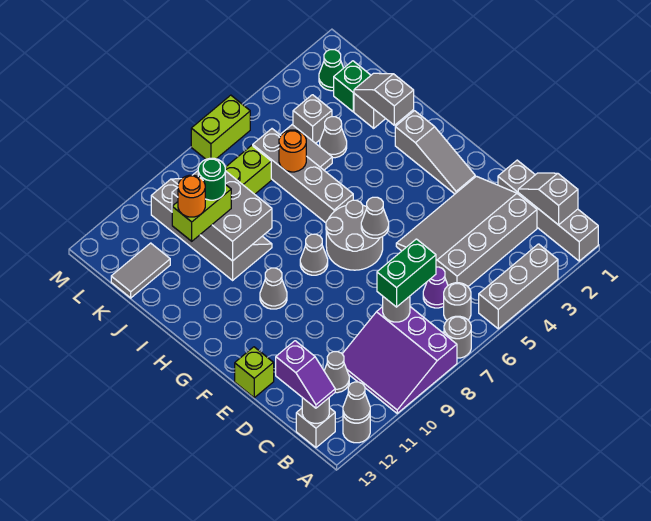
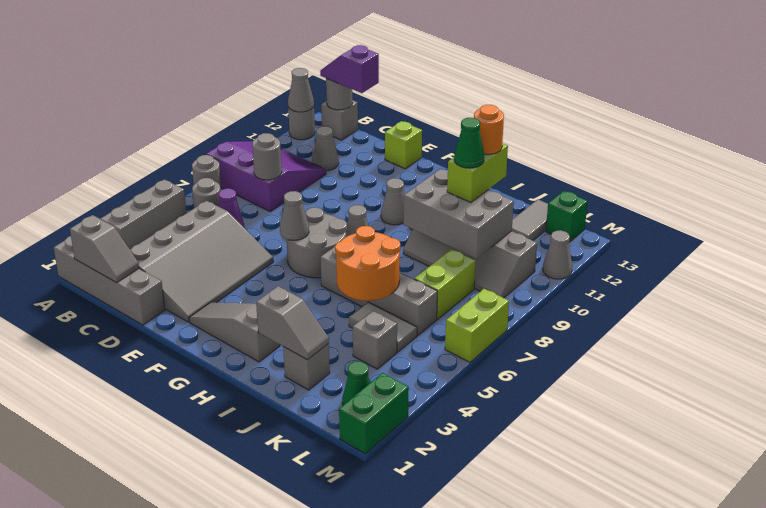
green brick C7:C8 level 3 -> green brick M1:M2 level 1
grey cone J4 level 1 -> grey cone M11 level 1
orange round brick J6 level 2 -> orange round brick I5:J6 level 2
green round brick J10 level 4 -> green cone J10 level 4
green brick K2 level 1 -> green brick L13 level 1

